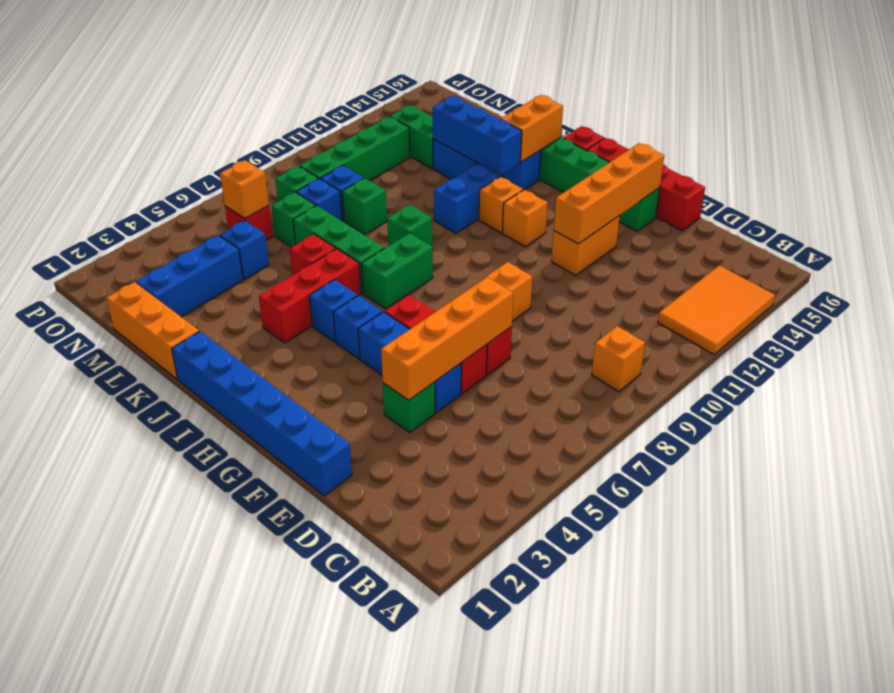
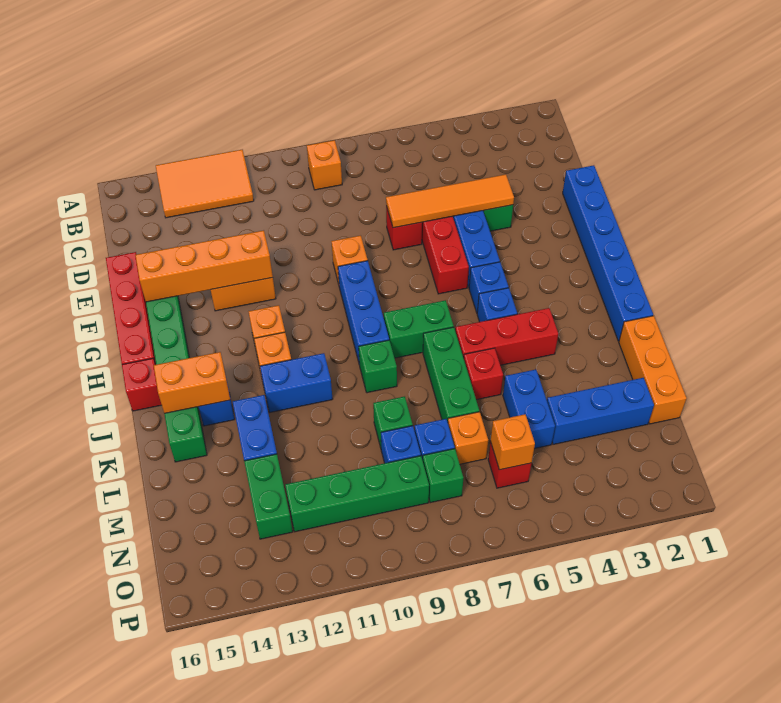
orange brick E4:E7 level 2 -> orange tile E4:E7 level 2
blue brick J13:L13 level 2 -> blue brick G9:I9 level 1
blue brick M5 level 1 -> blue brick L5:M5 level 1
green brick M7 level 1 -> orange brick M7 level 1

